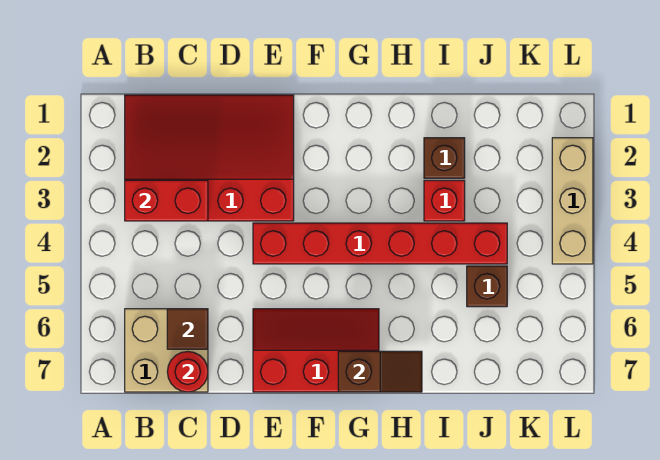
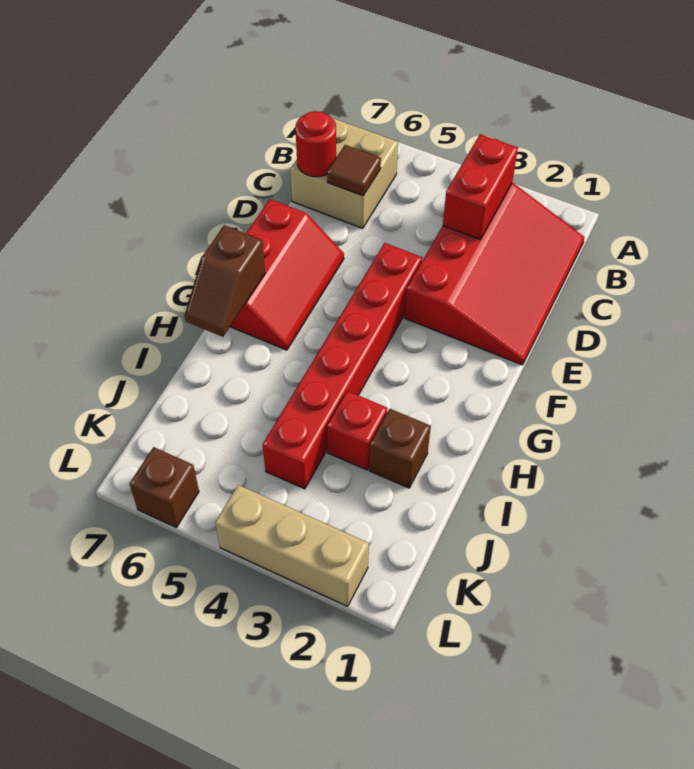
brown brick J5 level 1 -> brown brick L6 level 1

